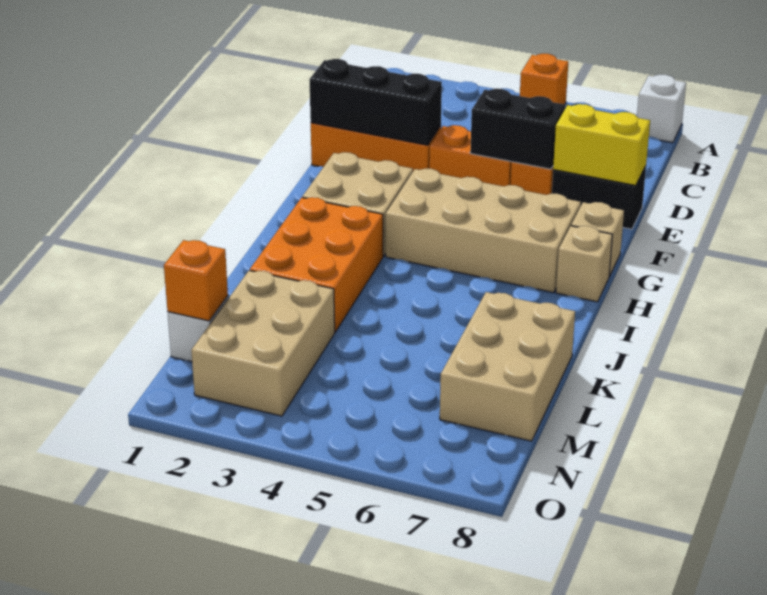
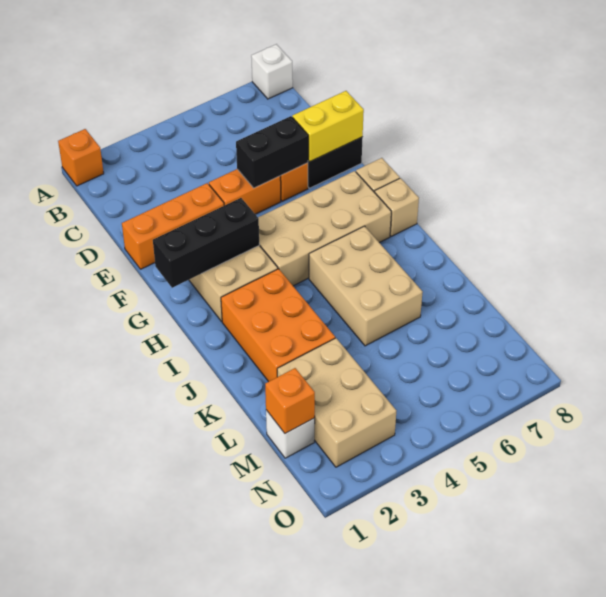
orange brick A5 level 1 -> orange brick A1 level 1
black brick E1:E3 level 2 -> black brick G1:G3 level 2
tan brick K7:M8 level 1 -> tan brick I5:K6 level 1

